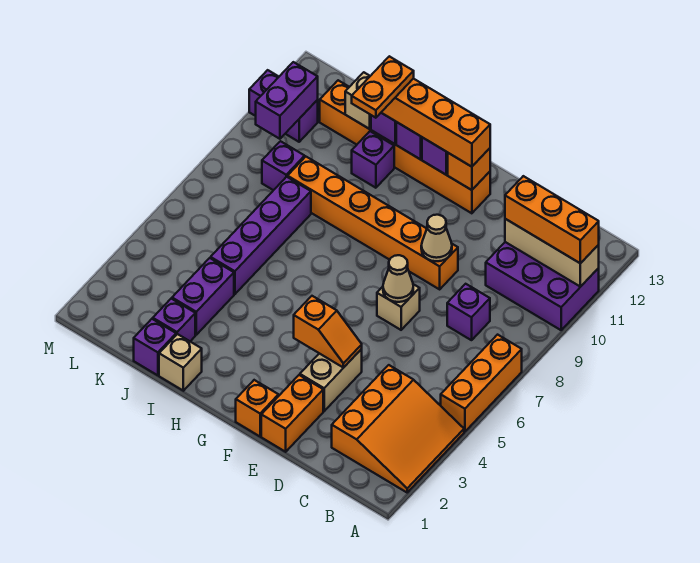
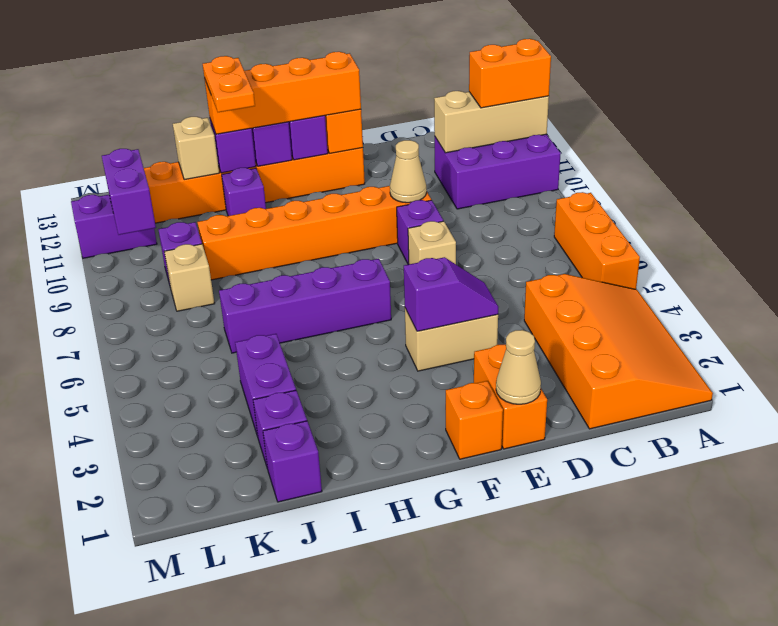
orange slope A2:C4 level 1 top C -> orange slope A1:C4 level 1 top C
orange brick A11:C11 level 3 -> orange brick A11:B11 level 3
purple brick C8 level 1 -> purple brick E8 level 1
tan brick E3:E4 level 1 -> tan brick E4:F4 level 1
orange slope E4:F4 level 2 top F -> purple slope E4:F4 level 2 top F
tan cone E7 level 2 -> tan cone E1 level 2
tan brick I1 level 1 -> tan brick K8 level 1
purple brick J5:J8 level 1 -> purple brick G6:J6 level 1

